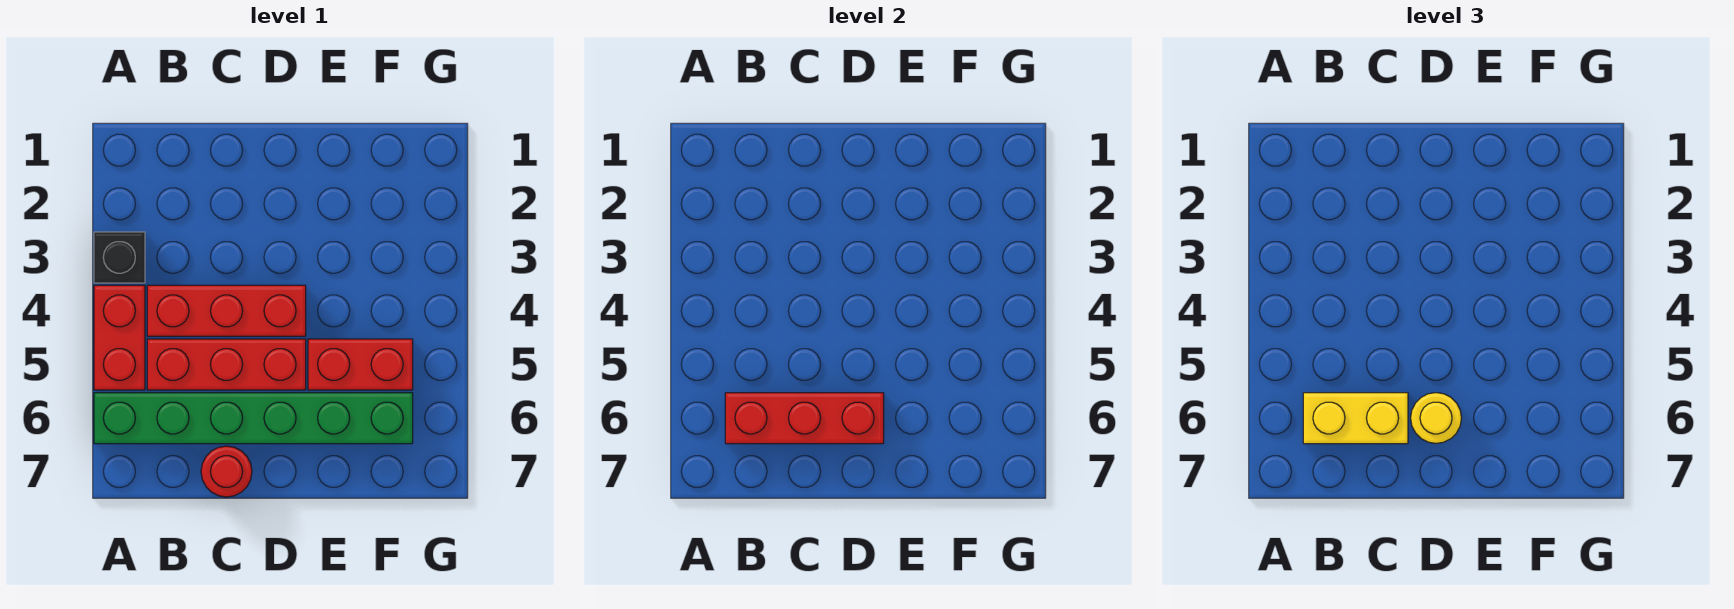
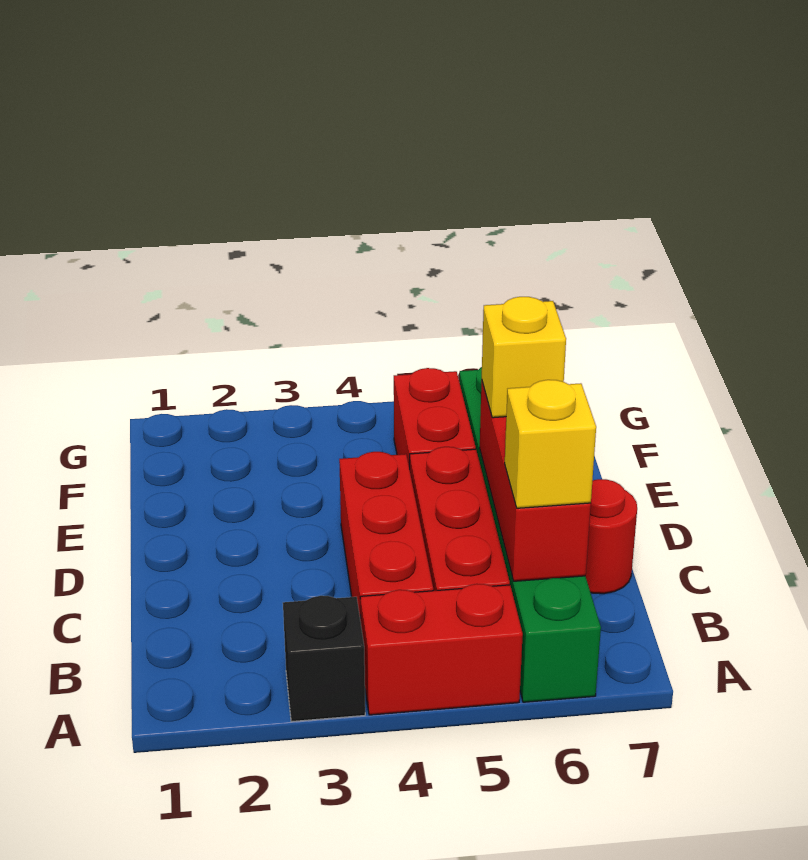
yellow brick B6:C6 level 3 -> yellow brick B6 level 3
yellow round brick D6 level 3 -> yellow brick D6 level 3

